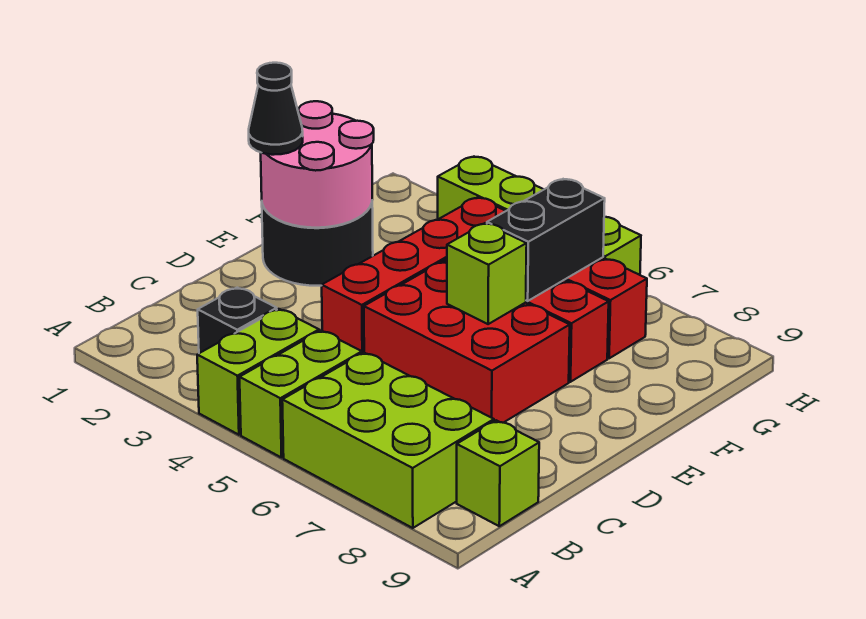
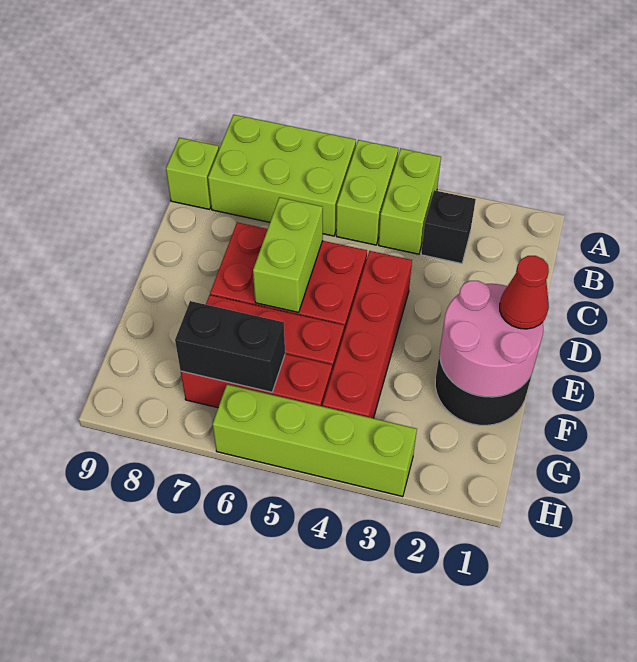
black cone E1 level 3 -> red cone E1 level 3
lime brick E6 level 2 -> lime brick D6:E6 level 2
black brick F6:G6 level 2 -> black brick G6:G7 level 2

